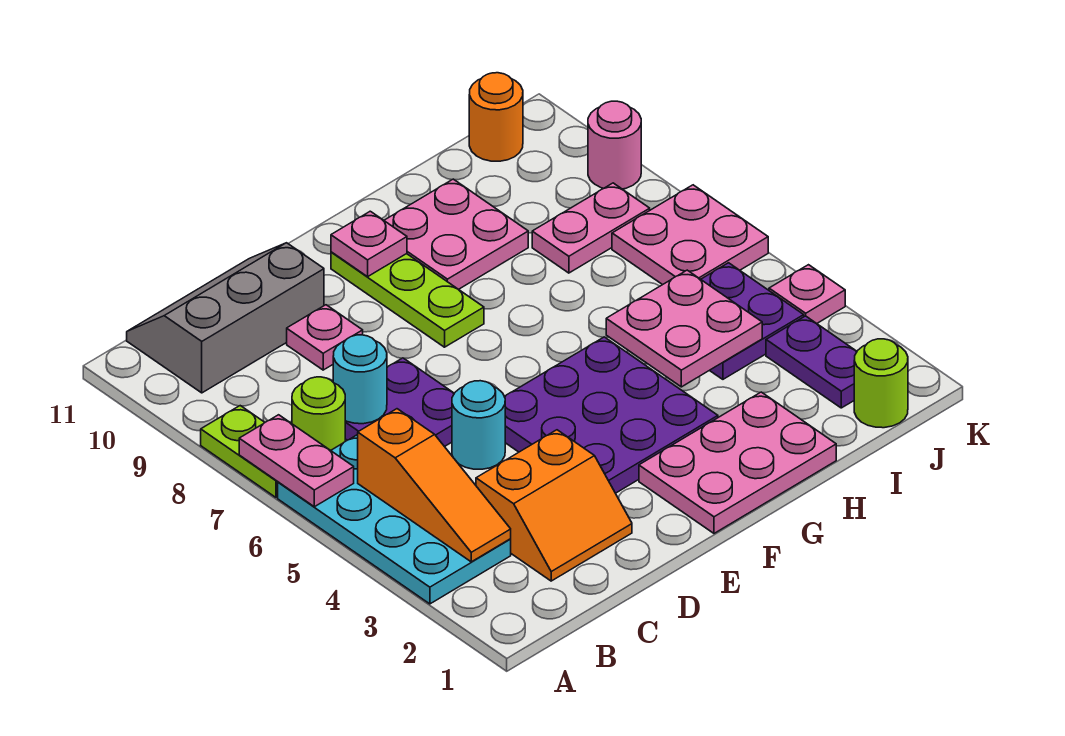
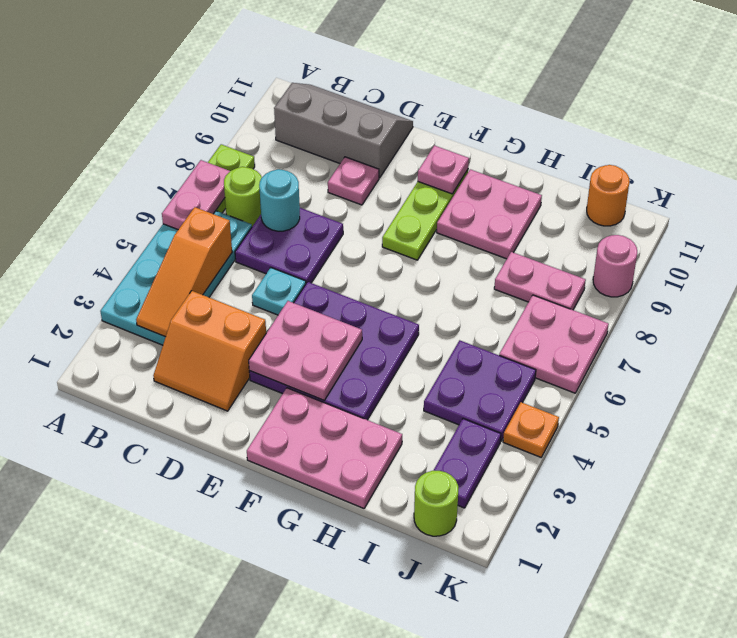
cyan round brick D5 level 1 -> cyan plate D5 level 1
pink plate H4:I5 level 2 -> pink plate E3:F4 level 2
pink plate K4 level 1 -> orange plate K4 level 1

